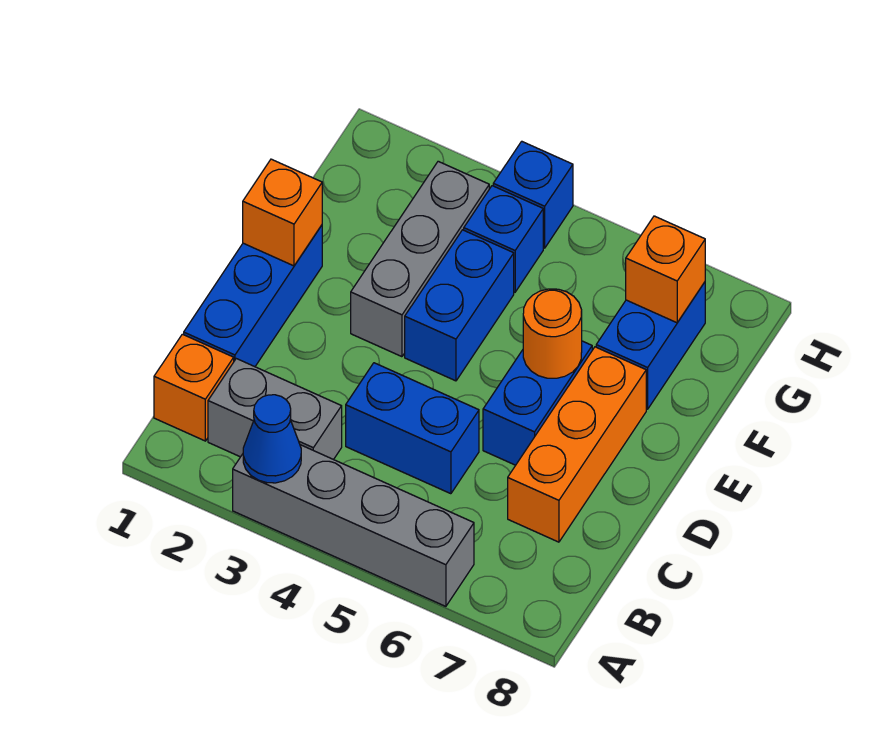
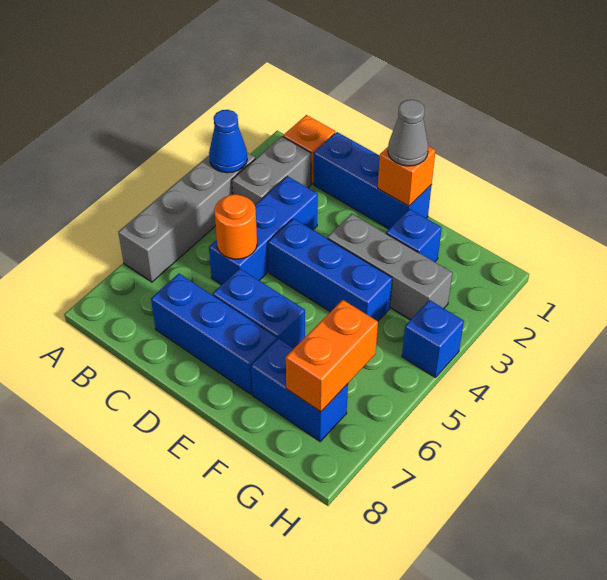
blue brick C4:C5 level 1 -> blue brick C3:C5 level 1
orange brick C7:E7 level 1 -> blue brick C7:E7 level 1
none -> grey cone E1 level 3
blue brick E4:F4 level 1 -> blue brick D4:F4 level 1
orange round brick E6 level 2 -> orange round brick C5 level 2
blue brick G4 level 1 -> blue brick F2 level 1
orange brick G7 level 2 -> orange brick G6:G7 level 2

